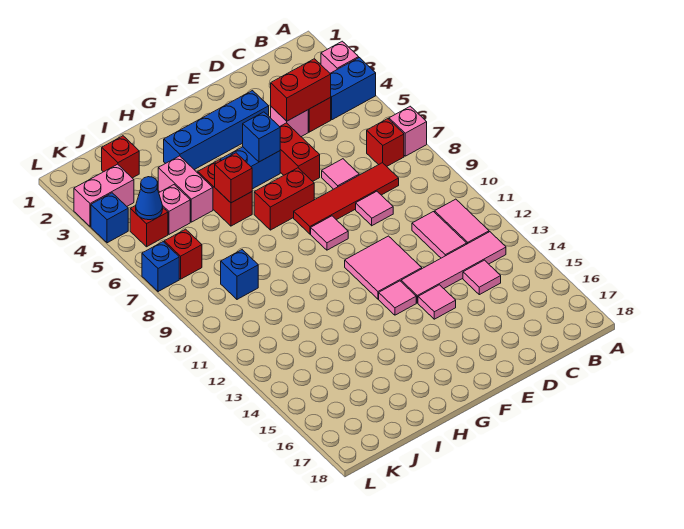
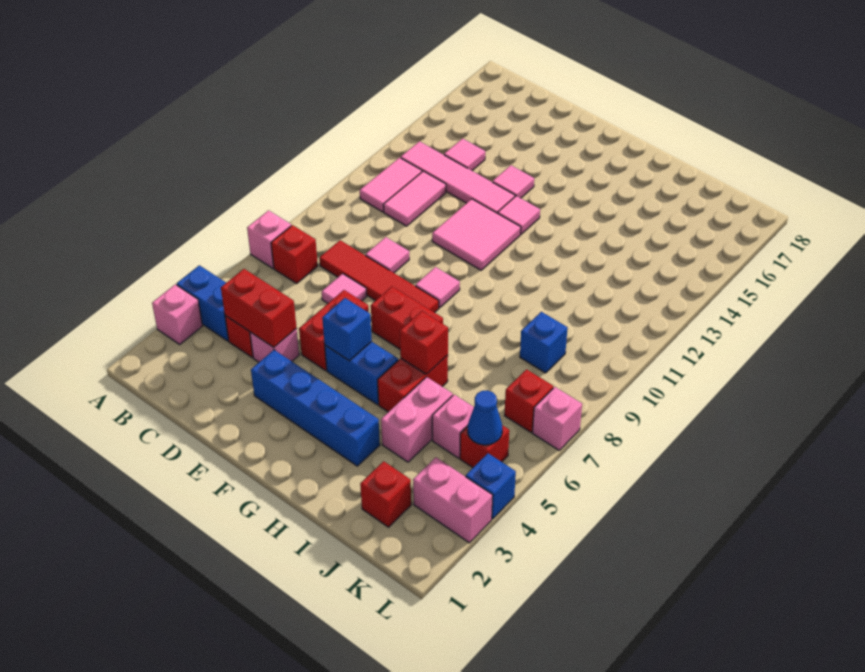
blue brick L7 level 1 -> pink brick L7 level 1

